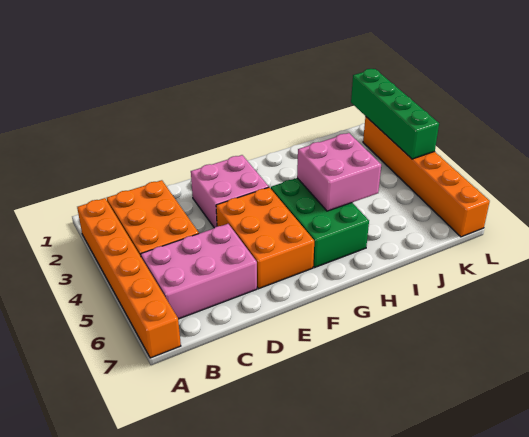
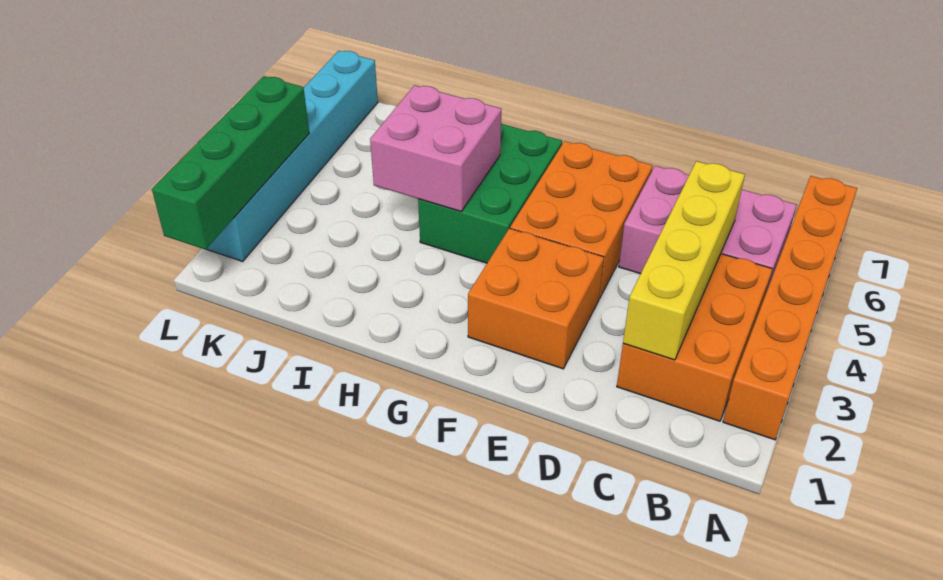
none -> yellow brick C2:C5 level 2
pink brick E2:F3 level 1 -> orange brick E2:F3 level 1
orange brick L2:L7 level 1 -> cyan brick L2:L7 level 1

